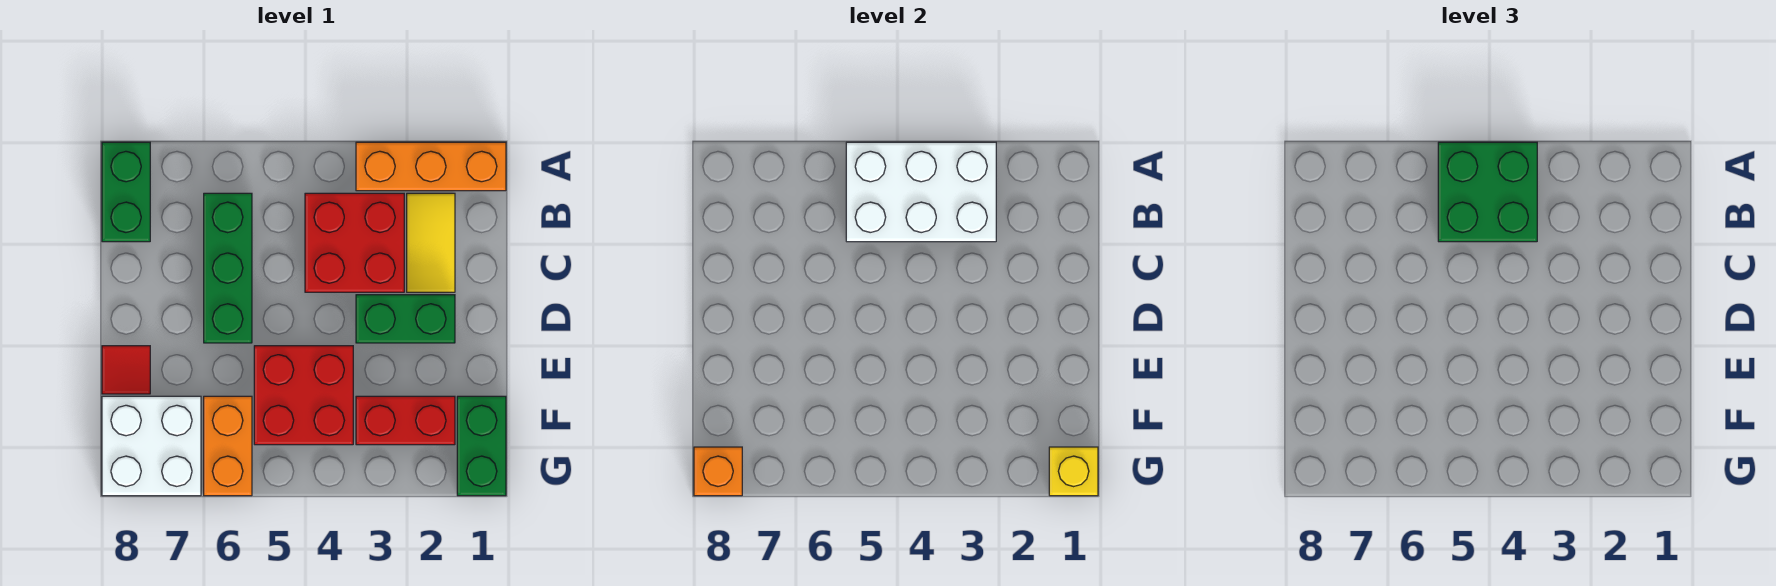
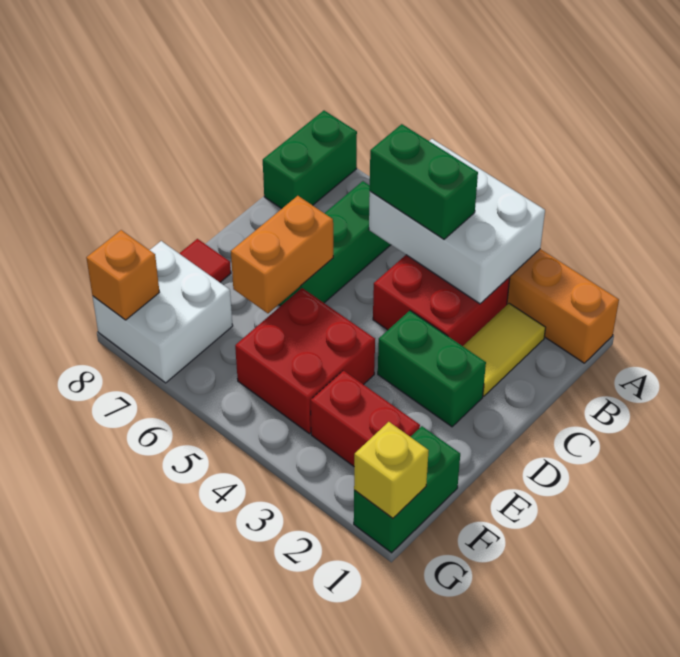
green brick A4:B5 level 3 -> green brick B4:B5 level 3
orange brick F6:G6 level 1 -> orange brick D6:E6 level 2

